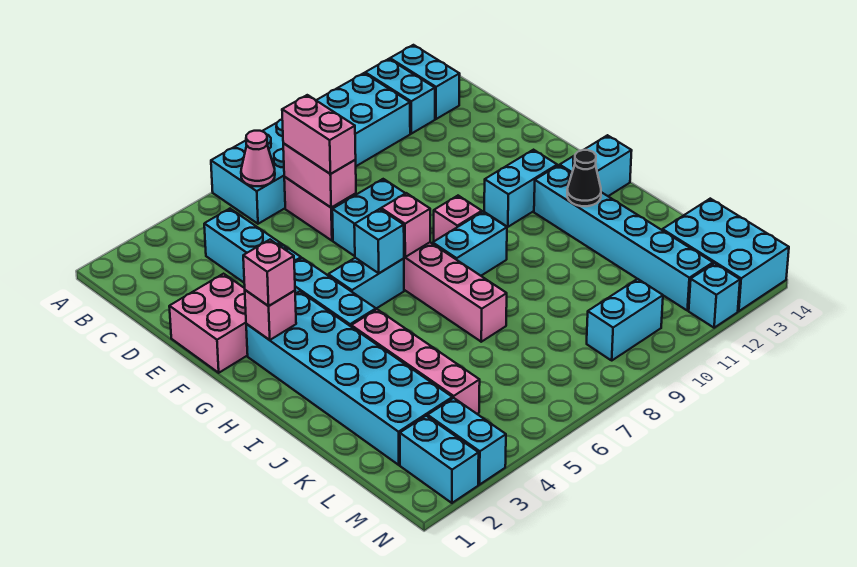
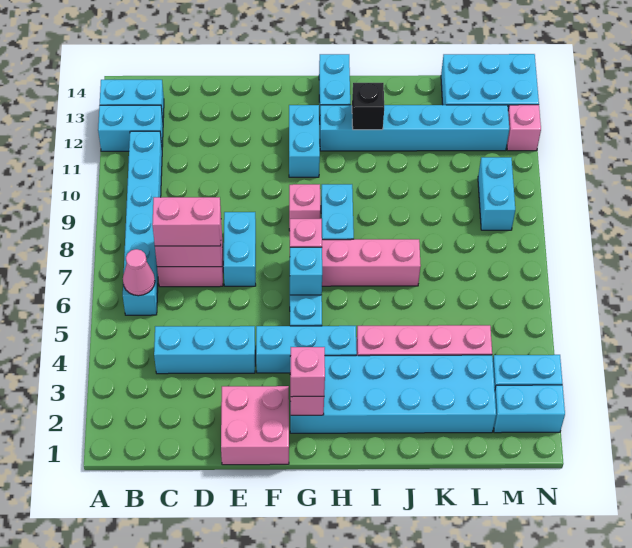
cyan brick A6:B11 level 1 -> cyan brick B6:B11 level 1
black cone I12 level 2 -> black brick I12 level 2
cyan brick N12 level 1 -> pink brick N12 level 1

